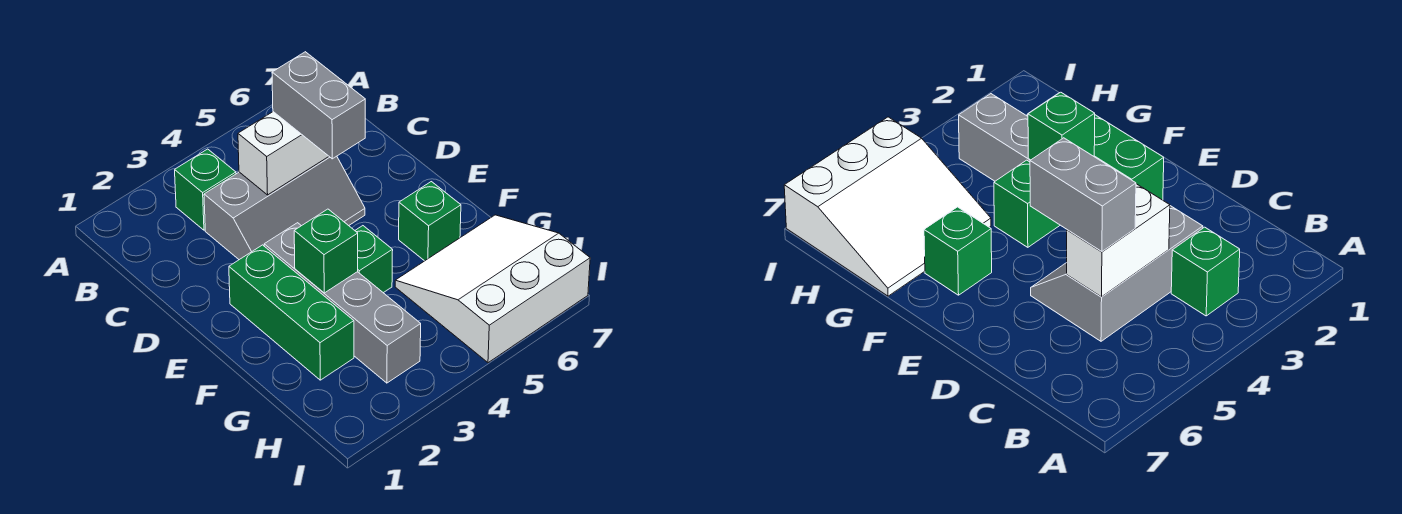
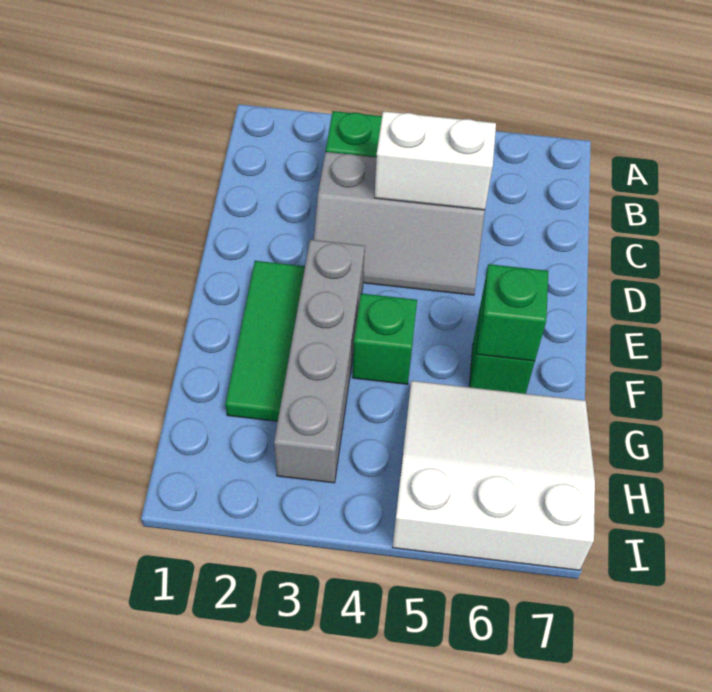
grey brick C5:D5 level 3 -> none
green brick E2:G2 level 1 -> green tile E2:G2 level 1
green brick F3 level 2 -> green brick F6 level 2

